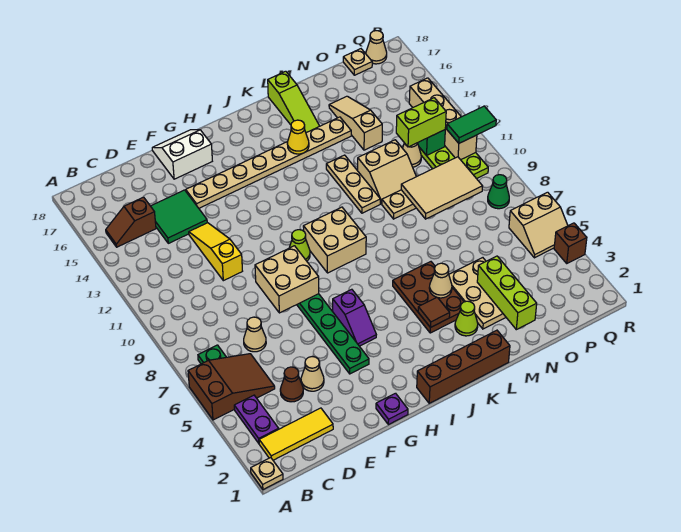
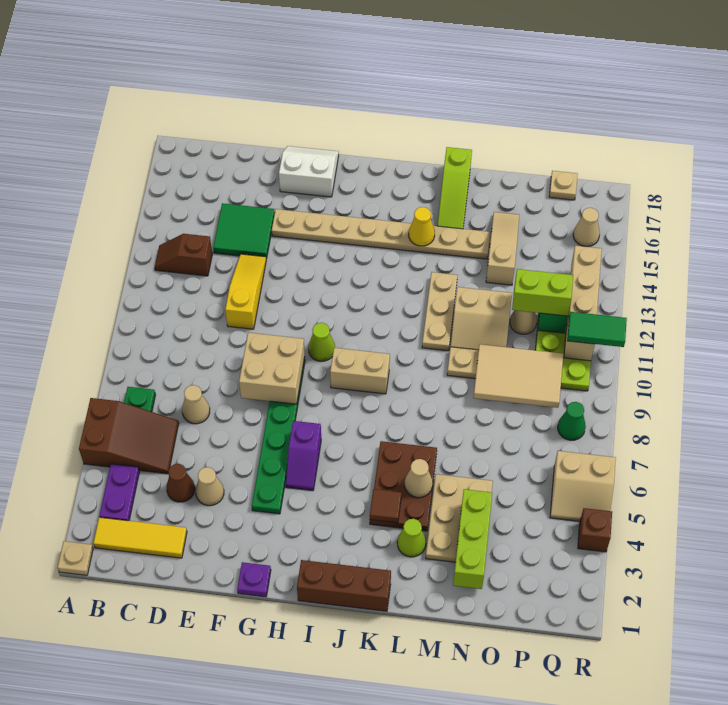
brown slope B15:C15 level 1 top C -> brown slope B13:C13 level 1 top C
brown brick I1:L1 level 1 -> brown brick I1:K1 level 1
tan brick I9:J10 level 1 -> tan brick I9:J9 level 1
tan cone Q18 level 1 -> tan cone Q16 level 1

